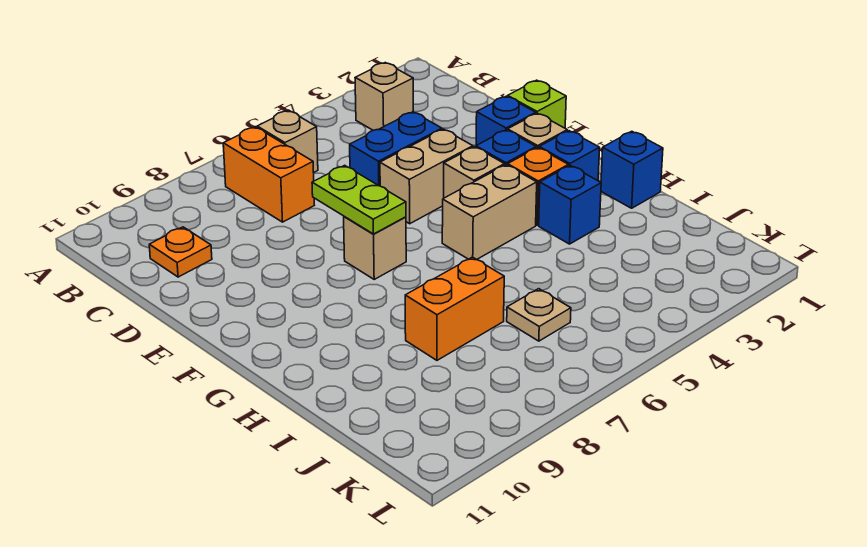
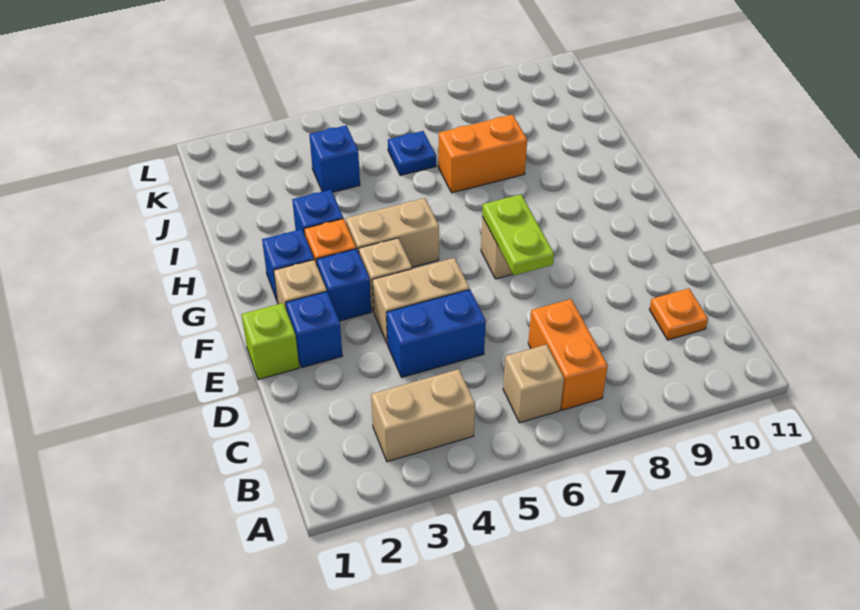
tan brick B3 level 1 -> tan brick B3:B4 level 1
blue brick H1 level 1 -> blue brick J4 level 1
tan plate J6 level 1 -> blue plate J6 level 1

